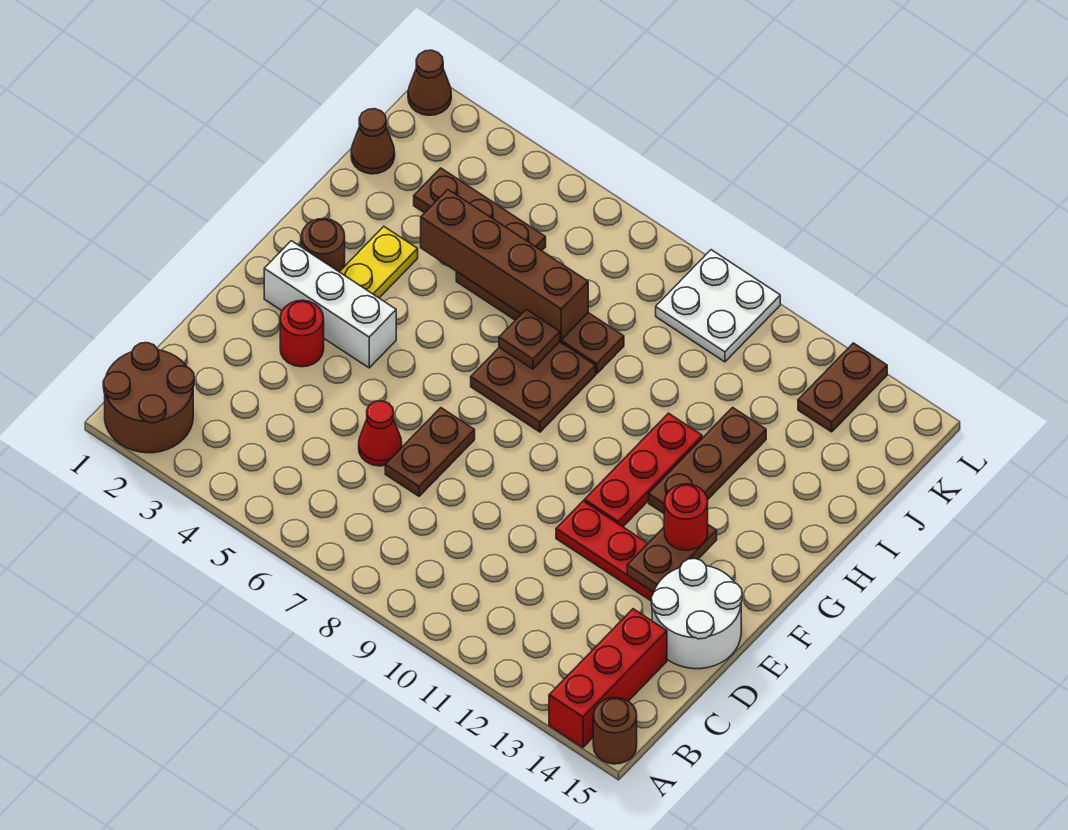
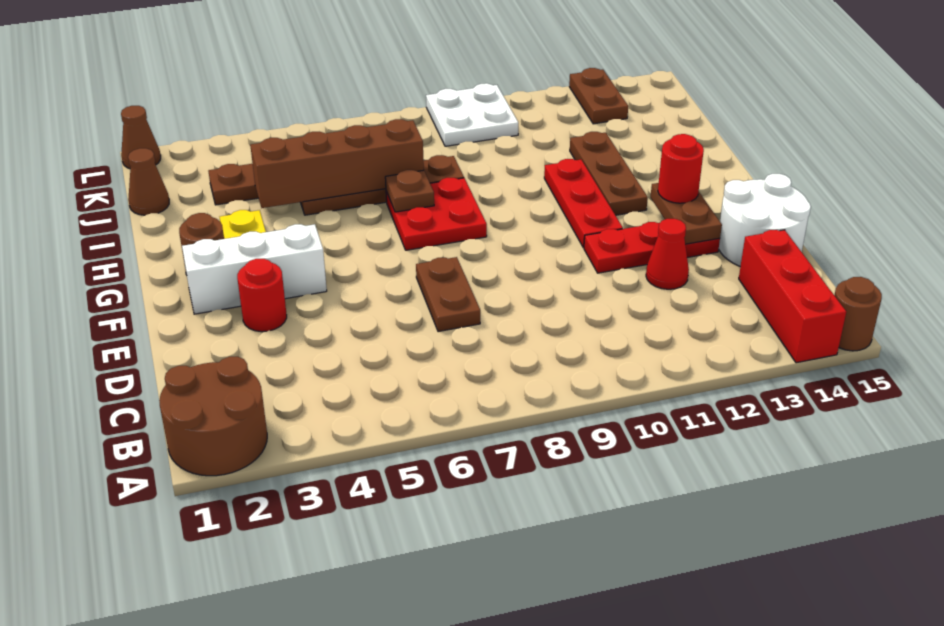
red cone D6 level 1 -> red cone D12 level 1
brown plate G7:H8 level 1 -> red plate G7:H8 level 1

